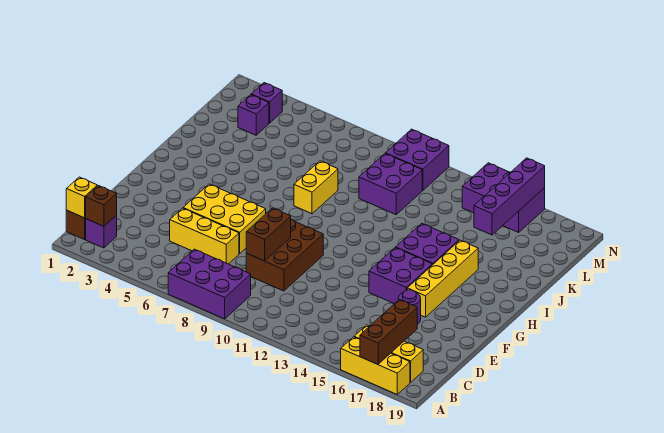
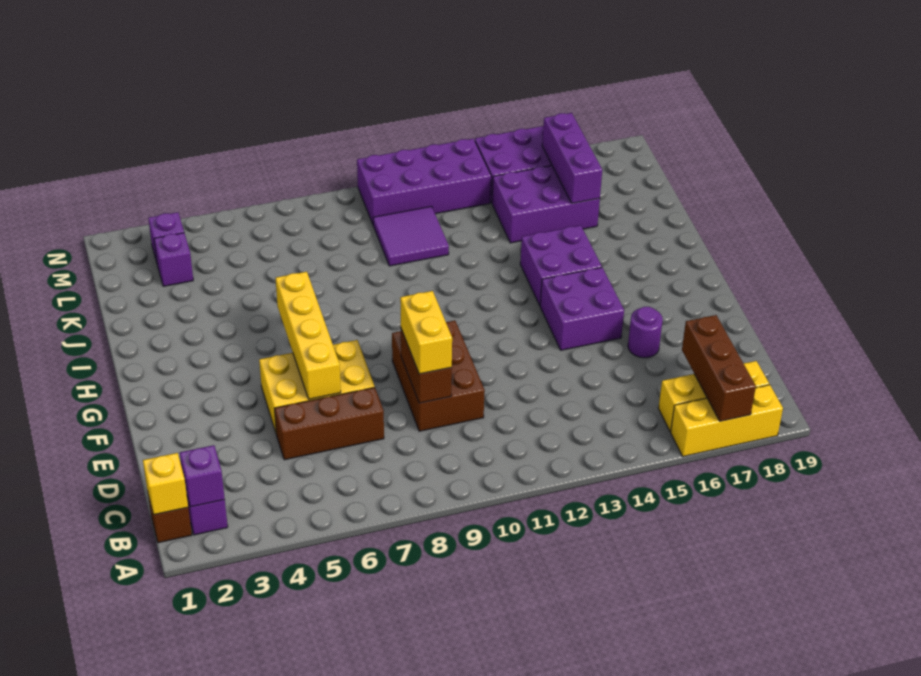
purple brick A7:B9 level 1 -> purple brick K14:L16 level 1
brown brick B2 level 2 -> purple brick B2 level 2
yellow brick D5:D7 level 1 -> brown brick D5:D7 level 1
yellow brick F16:I16 level 1 -> yellow brick E6:H6 level 2
yellow brick I8:J8 level 1 -> yellow brick D9:E9 level 3
purple brick K10:L11 level 1 -> purple tile K10:L11 level 1
purple brick K16:N16 level 2 -> purple brick K16:M16 level 2
purple brick M10:N11 level 1 -> purple brick M10:N13 level 1

